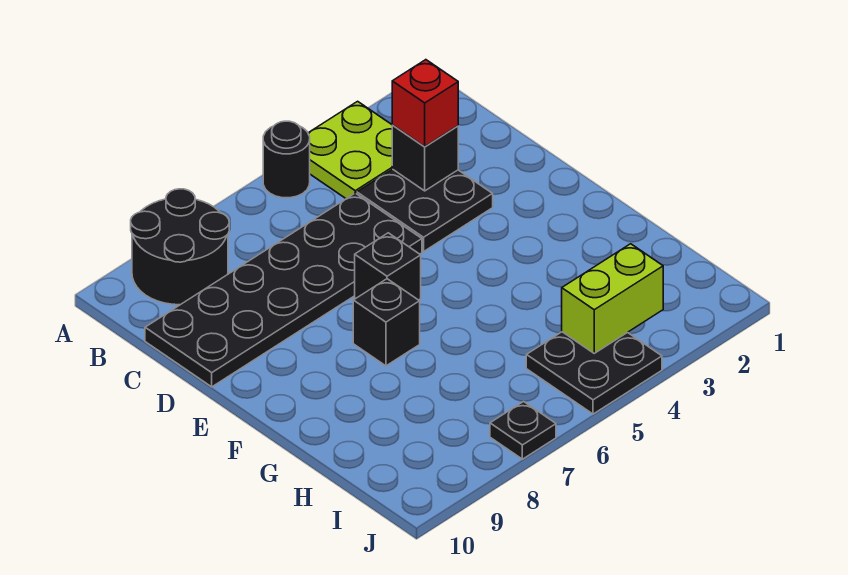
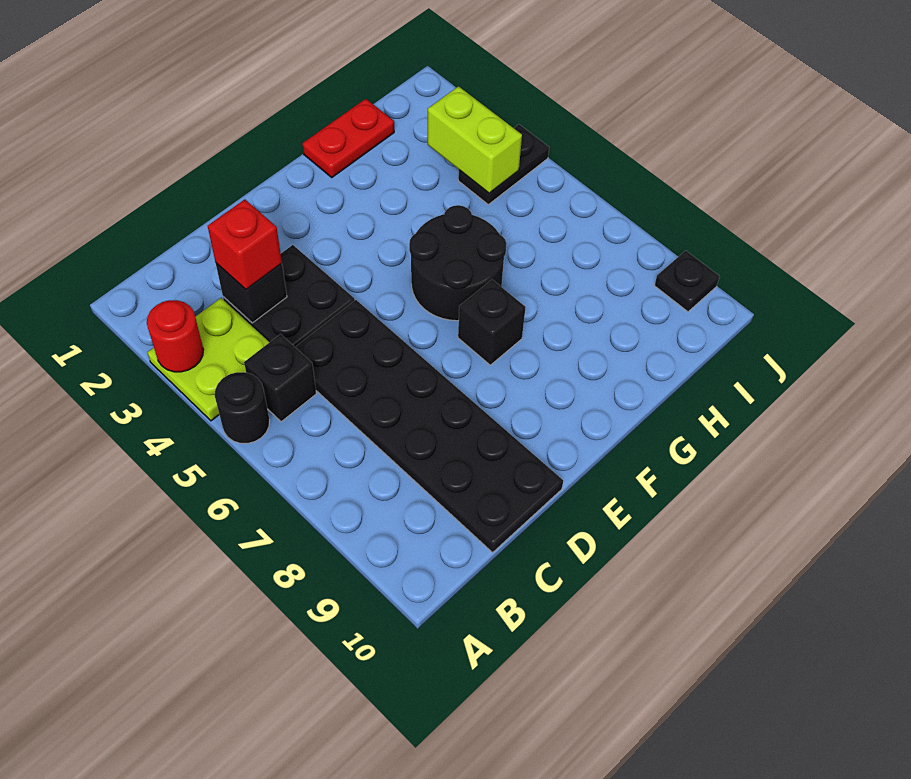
none -> red round brick A3 level 2
black round brick A8:B9 level 1 -> black round brick F5:G6 level 1
black brick E6 level 1 -> black brick B5 level 1
none -> red plate G1:H1 level 1
black plate I4:J5 level 1 -> black plate I4:J4 level 1
black plate J7 level 1 -> black plate J9 level 1

